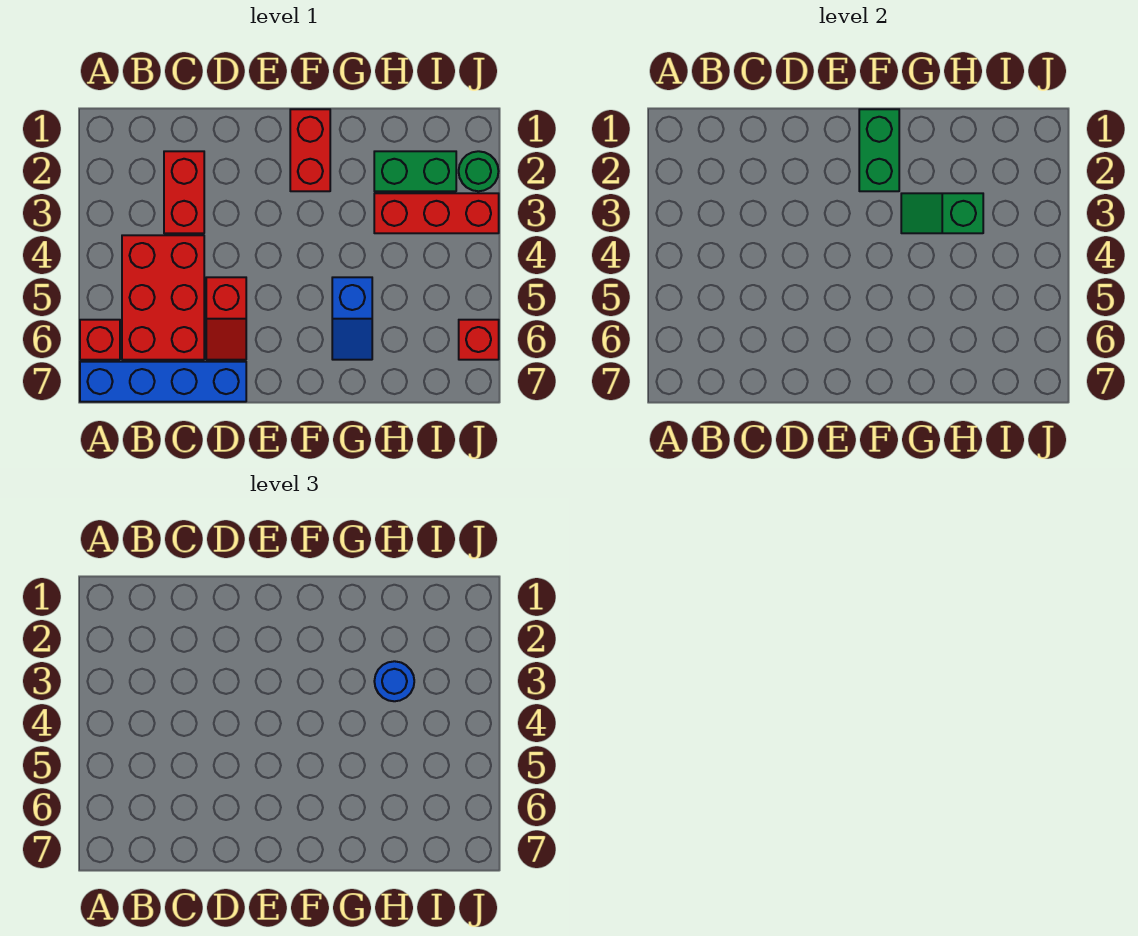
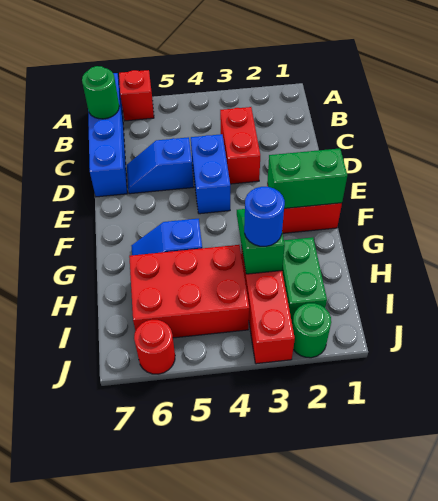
red brick B4:C6 level 1 -> red brick H4:I6 level 1
none -> green round brick B7 level 2
red brick C2:C3 level 1 -> red brick C3:D3 level 1
none -> blue brick D4:E4 level 1
red slope D5:D6 level 1 top 5 -> blue slope D5:D6 level 1 top 5
red brick J6 level 1 -> red round brick J6 level 1

